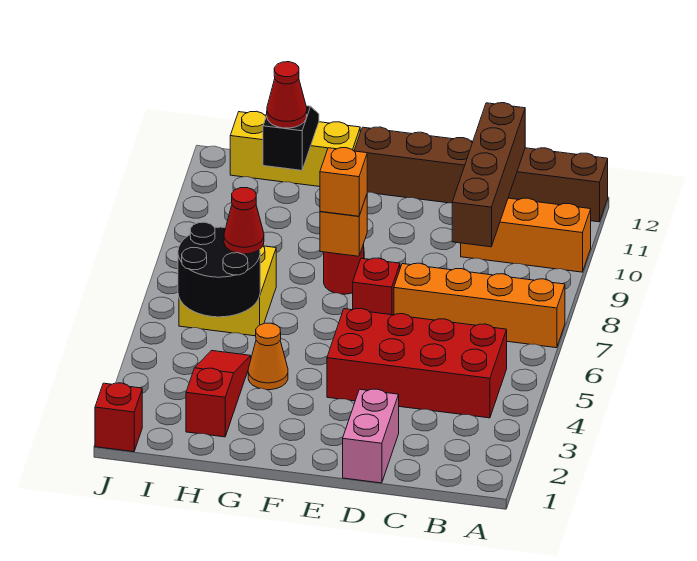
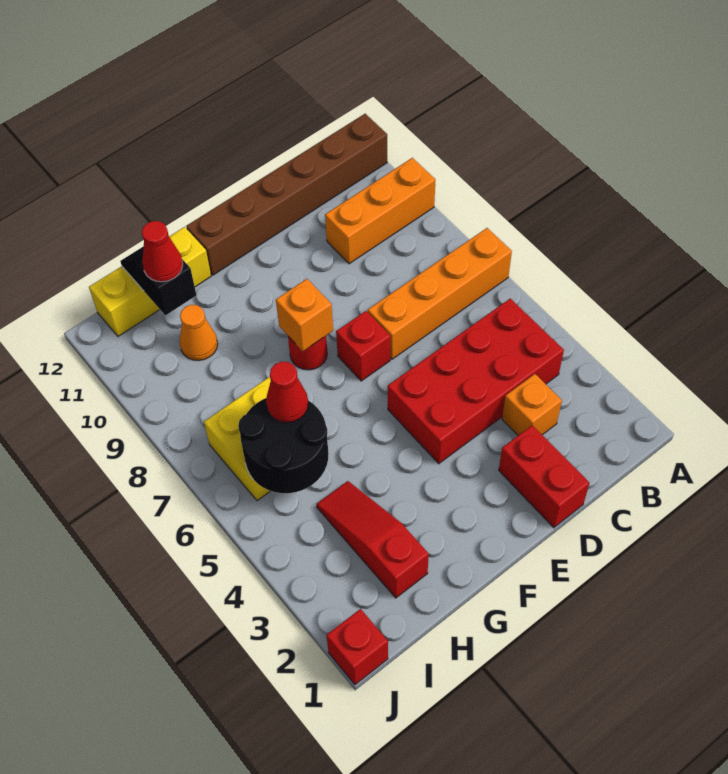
brown brick C9:C12 level 2 -> none
pink brick D1:D2 level 1 -> red brick D1:D2 level 1
orange brick F8 level 3 -> orange brick C3 level 1
orange cone G4 level 1 -> orange cone H10 level 1

